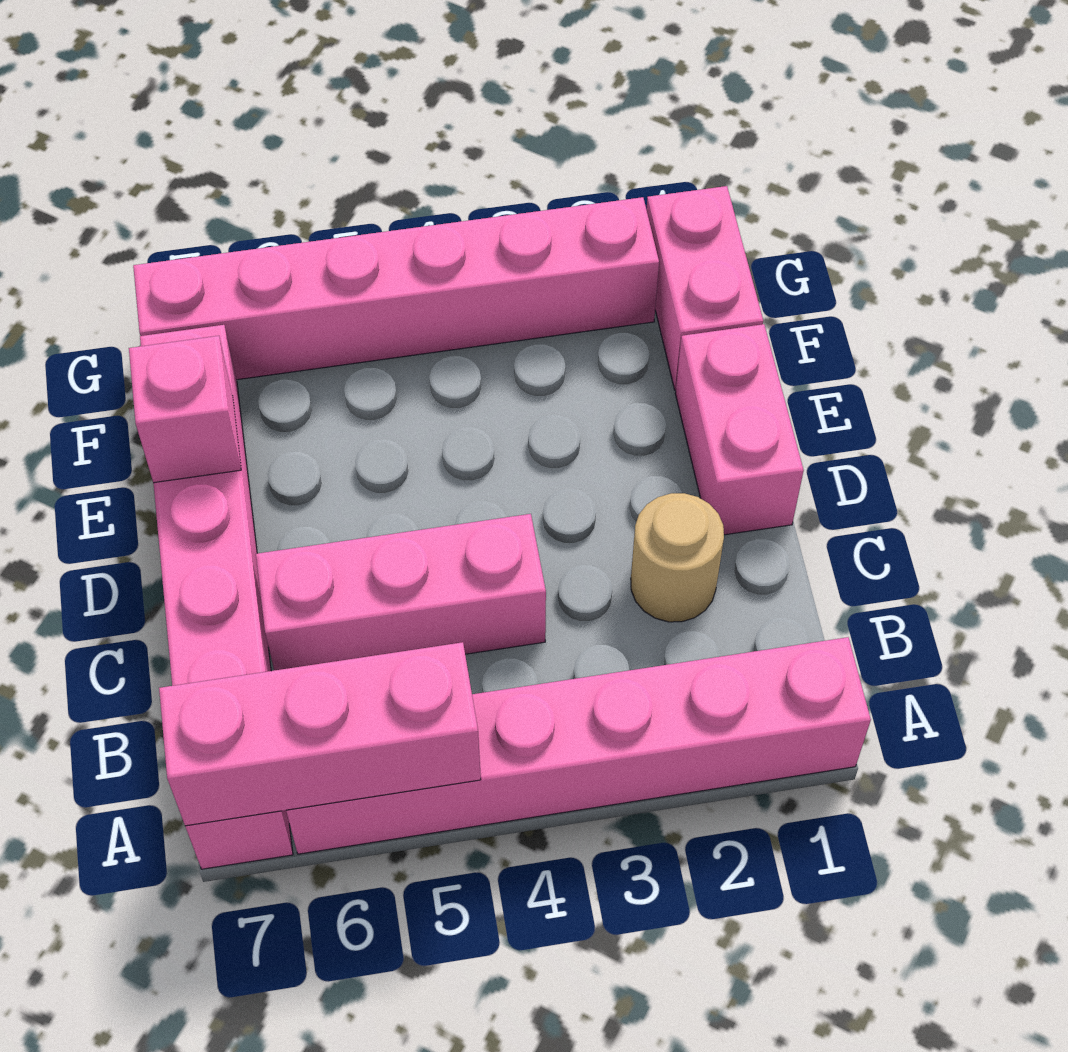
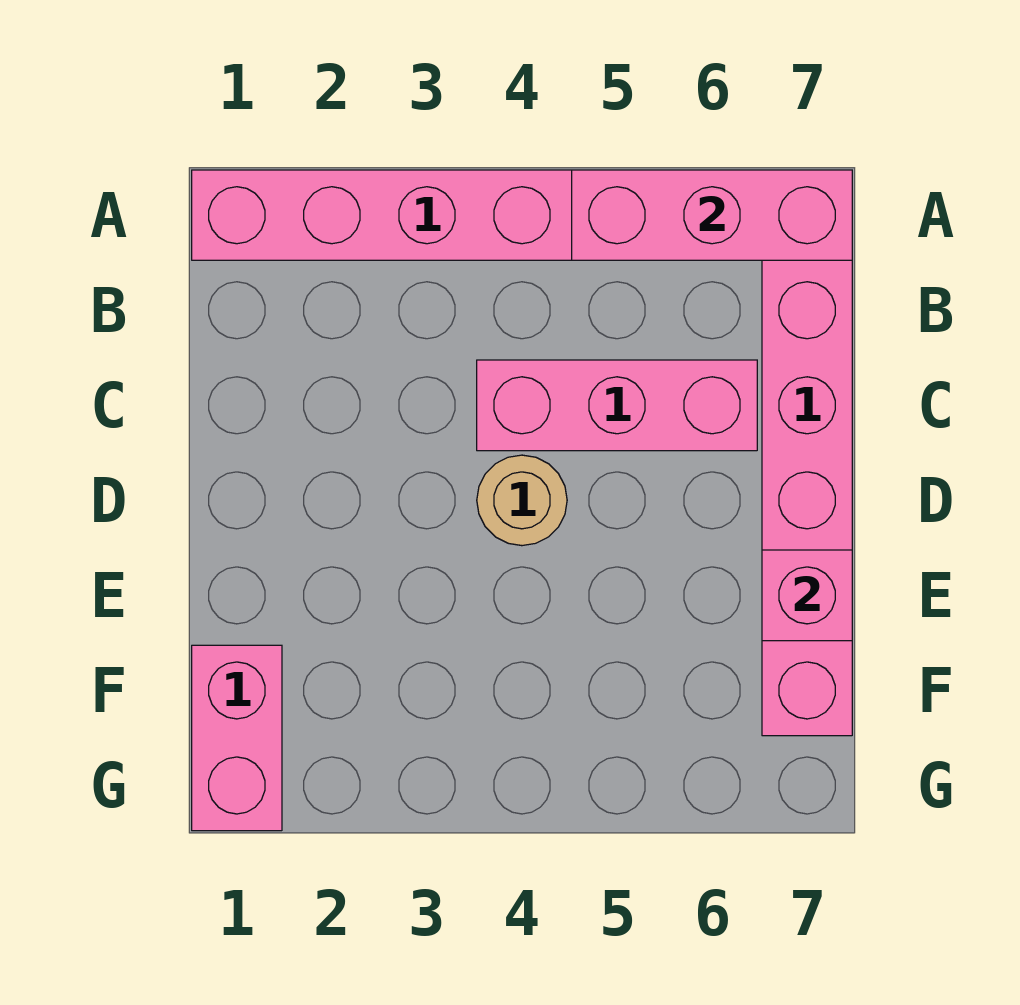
tan round brick C2 level 1 -> tan round brick D4 level 1
pink brick D1:E1 level 1 -> none
pink brick G2:G7 level 1 -> none

